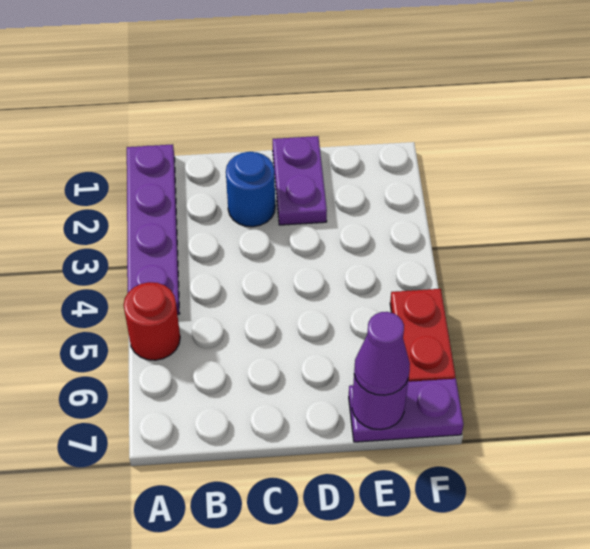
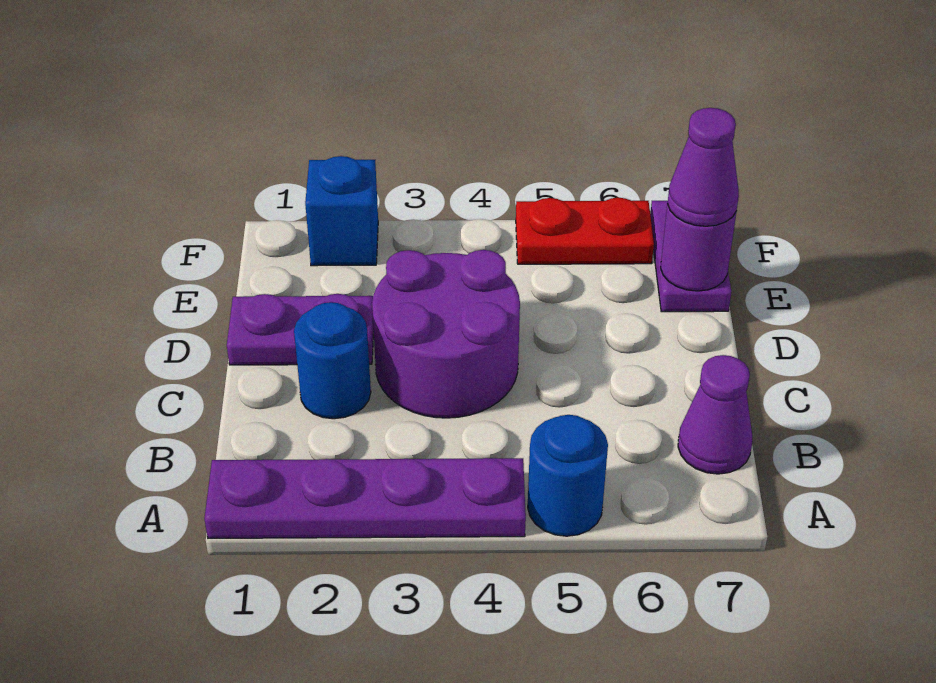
red round brick A5 level 1 -> blue round brick A5 level 1
none -> purple cone B7 level 1
none -> purple round brick C3:D4 level 1
none -> blue brick F2 level 1

